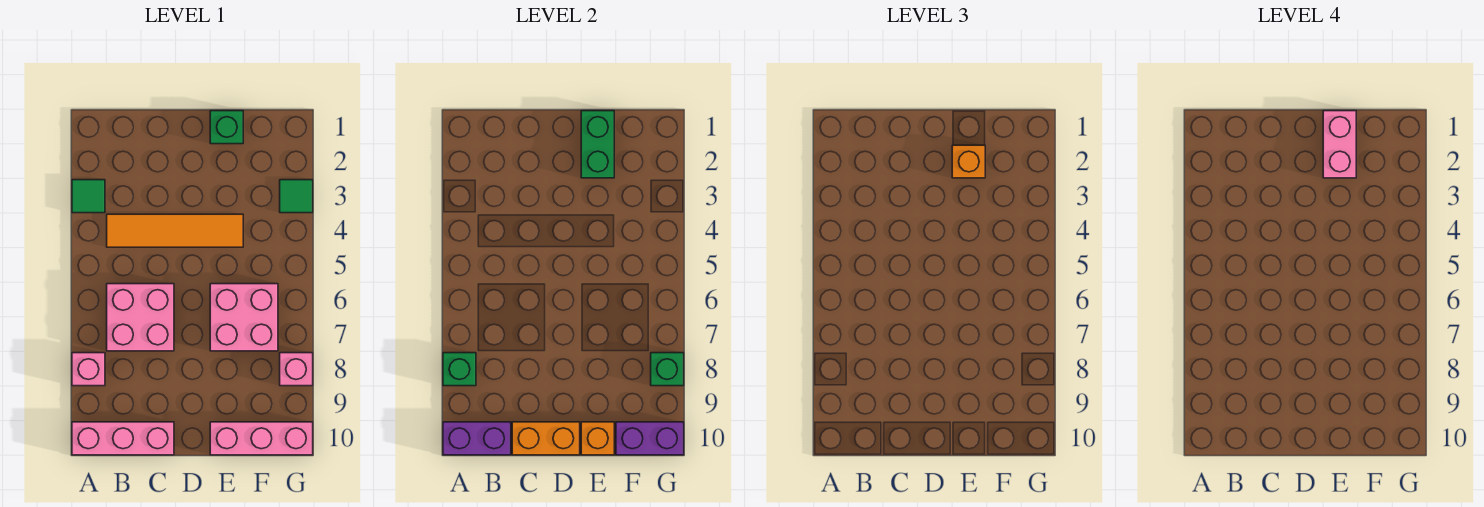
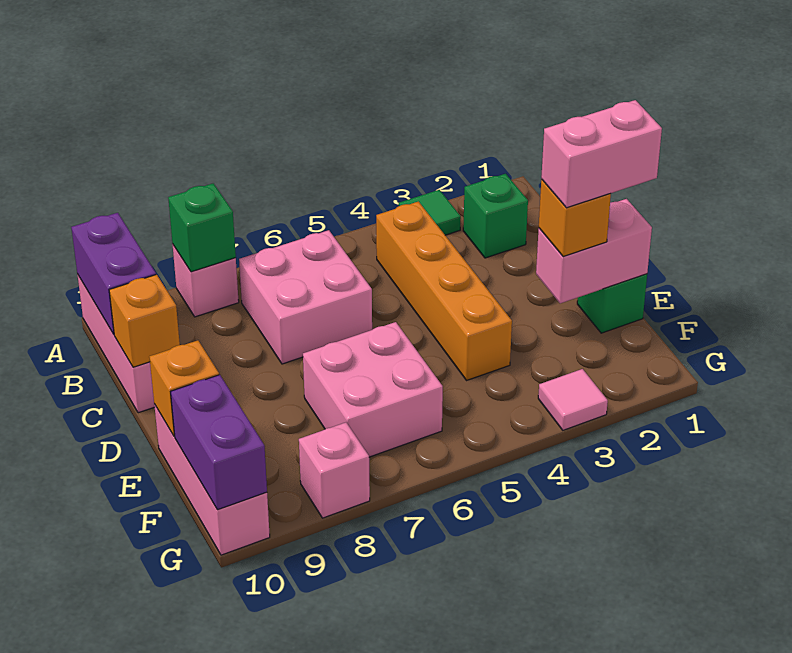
orange tile B4:E4 level 1 -> orange brick B4:E4 level 1
orange brick C10:D10 level 2 -> orange brick C10 level 2
green brick E1:E2 level 2 -> pink brick E1:E2 level 2
green tile G3 level 1 -> pink tile G3 level 1
green brick G8 level 2 -> green brick B2 level 1

